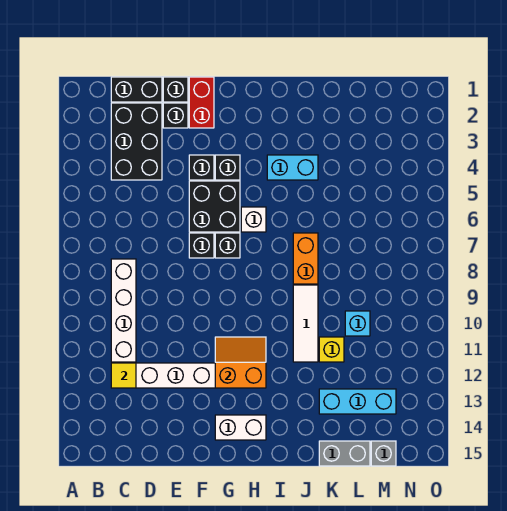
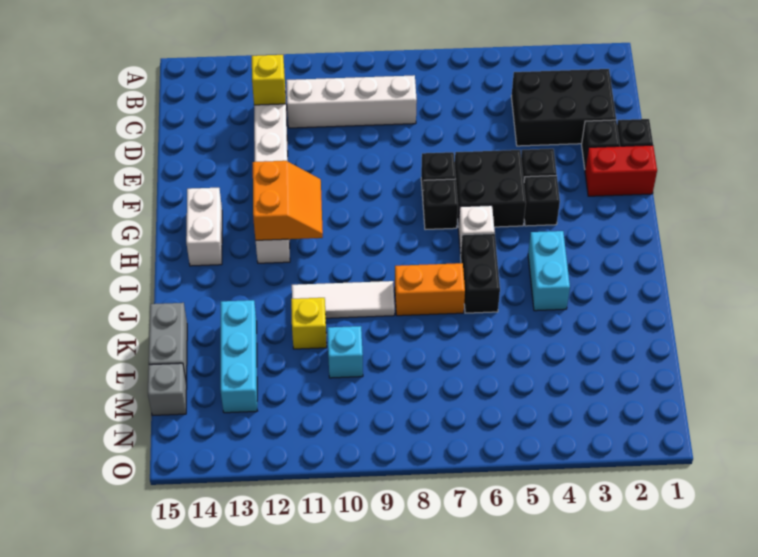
black brick C1:D1 level 1 -> black brick I6:J6 level 1
yellow tile C12 level 2 -> yellow brick C12 level 2

